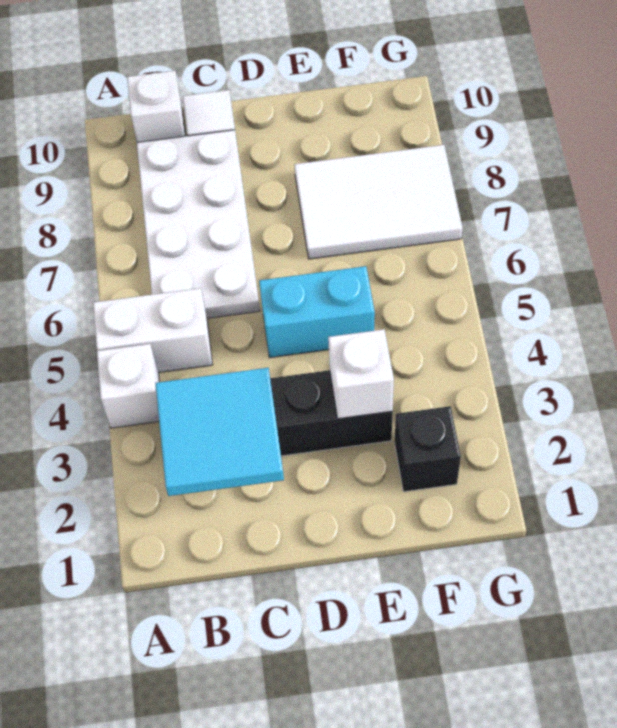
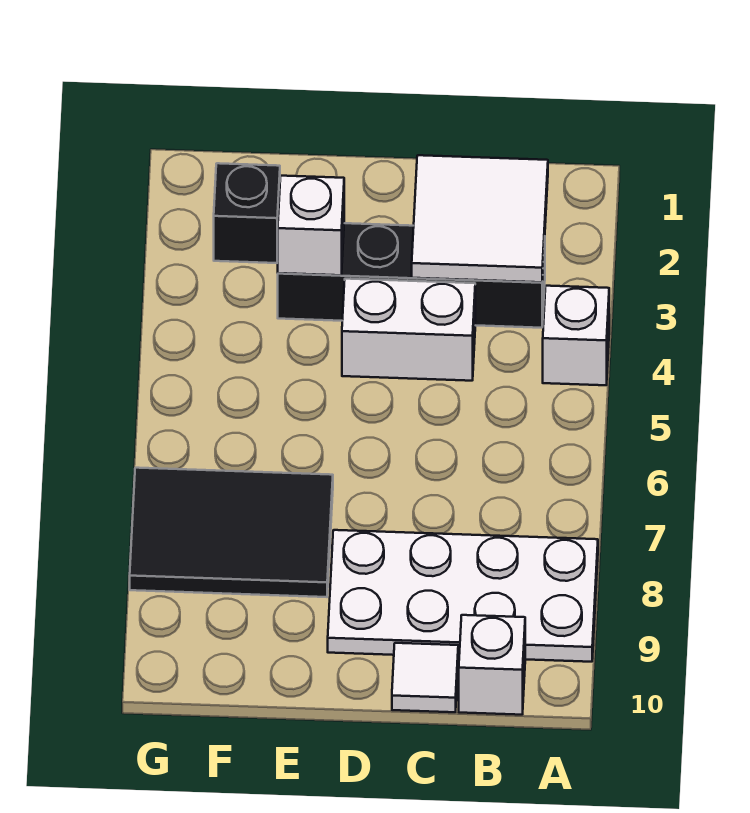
white brick A5:B5 level 1 -> white brick C4:D4 level 1
cyan tile B2:C3 level 2 -> white tile B2:C3 level 2
white plate B6:C9 level 1 -> white plate A8:D9 level 1
cyan brick D5:E5 level 1 -> none
white tile E7:G8 level 1 -> black tile E7:G8 level 1

